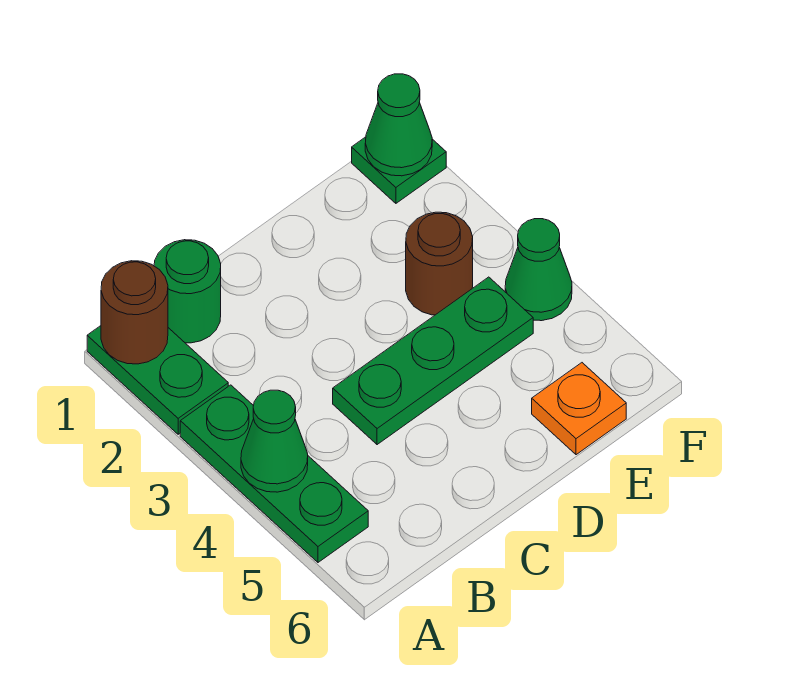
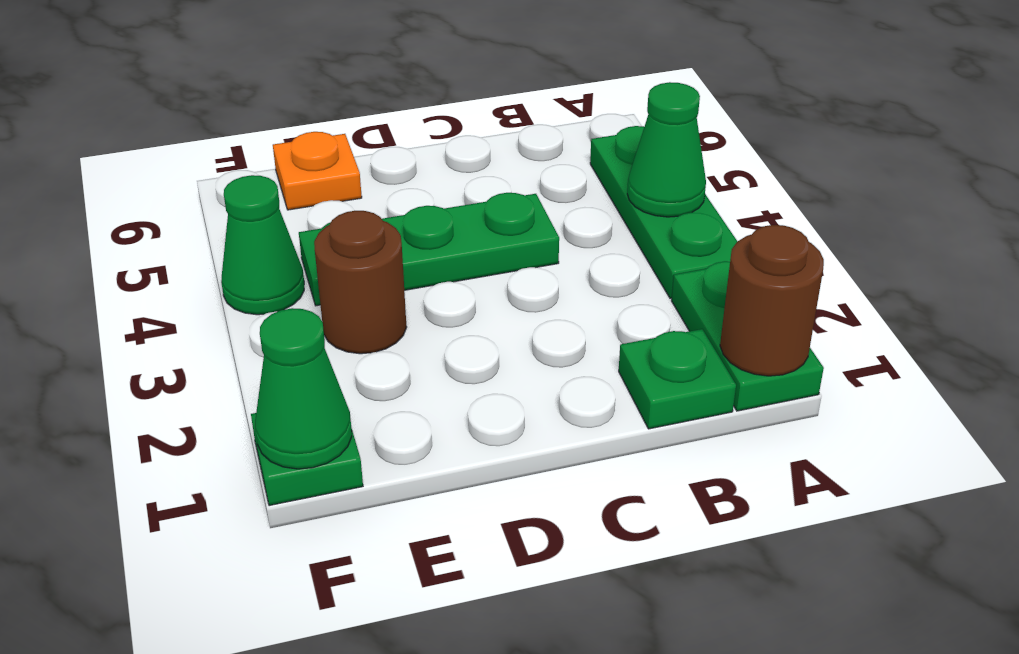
green round brick B1 level 1 -> green plate B1 level 1

